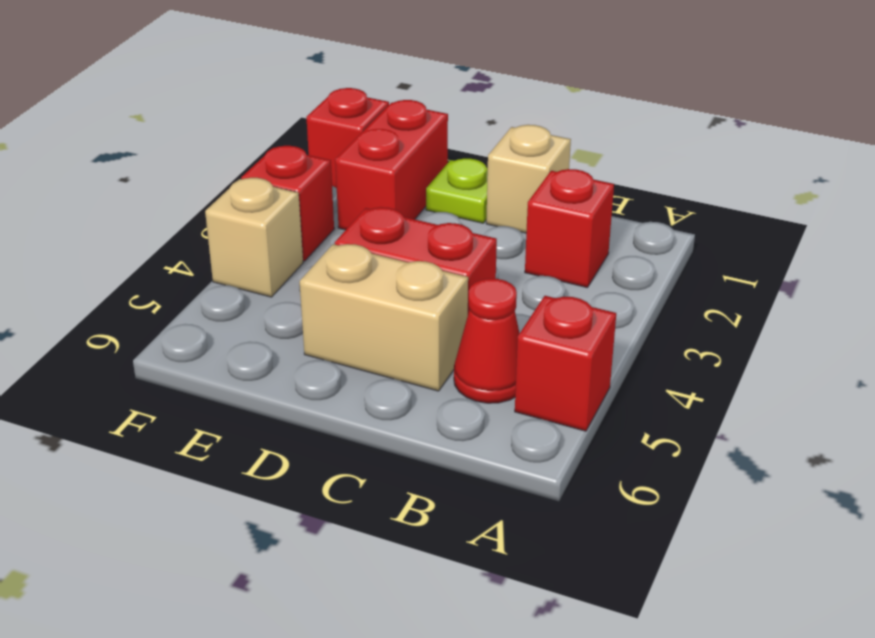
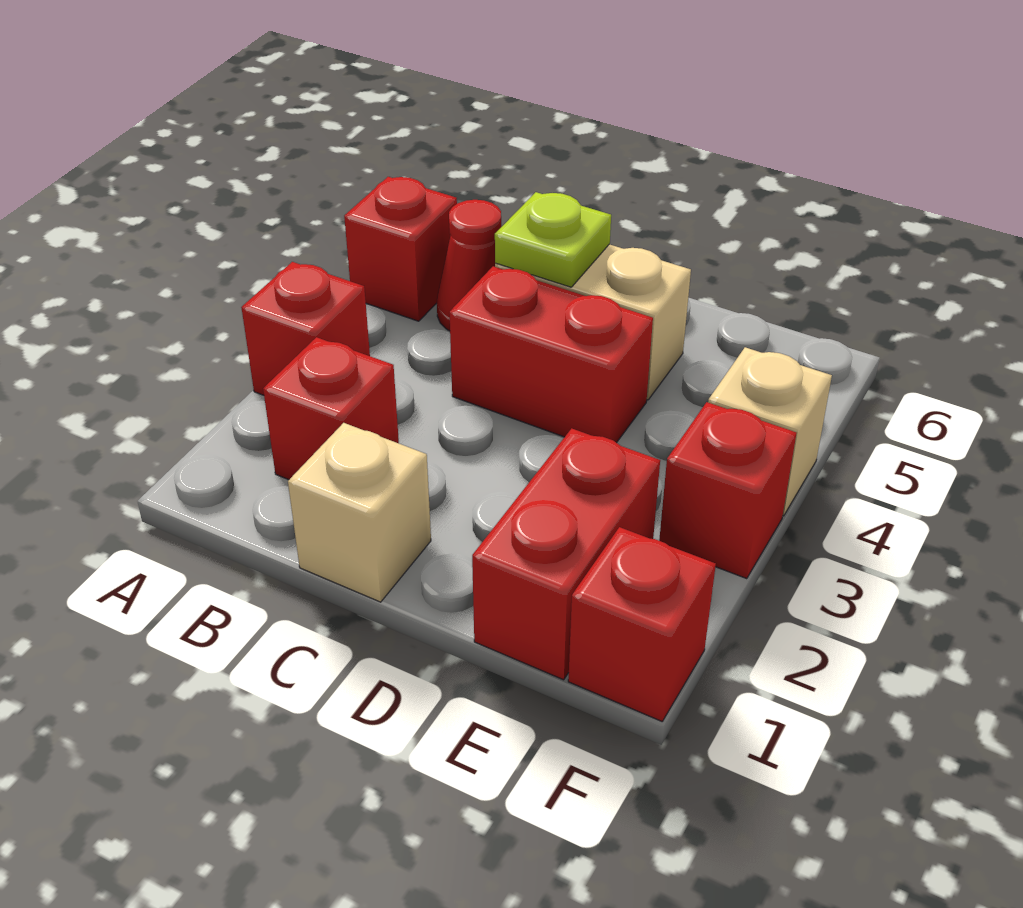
none -> red brick A3 level 1
lime plate D1 level 1 -> lime plate C5 level 2

